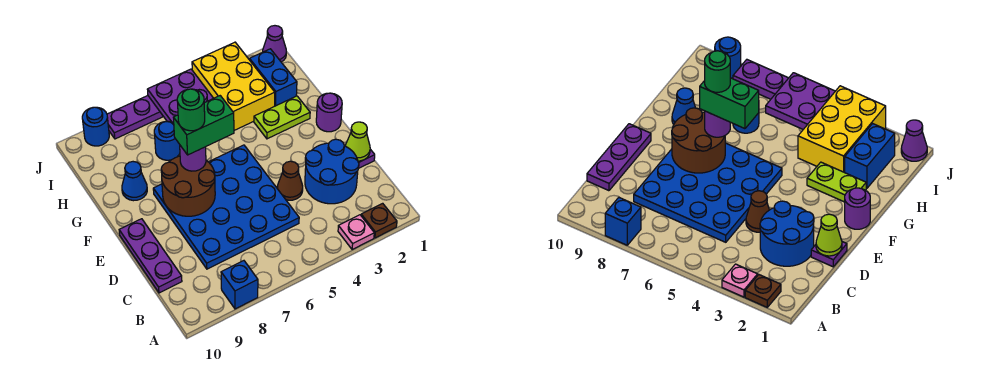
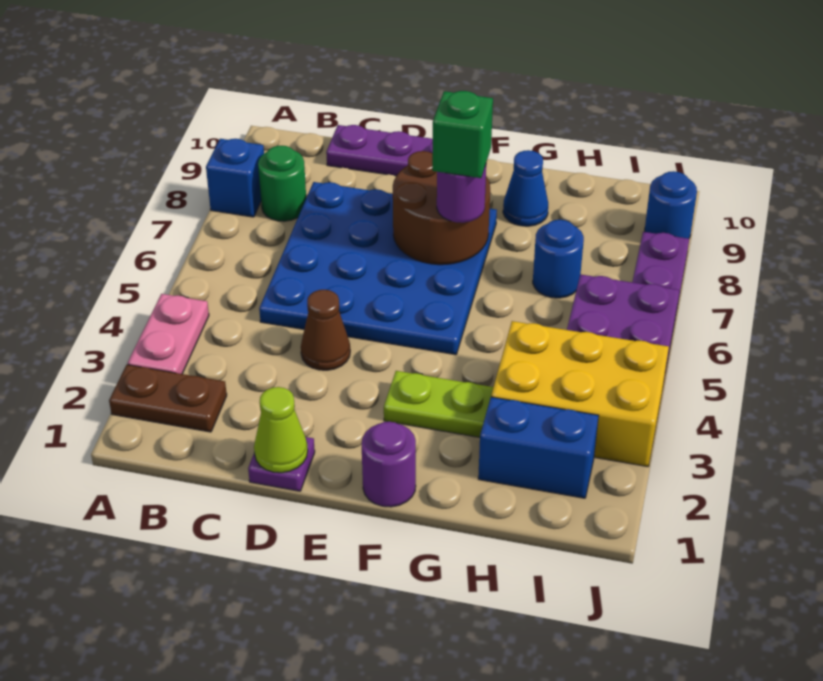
brown plate A2 level 1 -> brown plate A2:B2 level 1
pink plate A3 level 1 -> pink plate A3:A4 level 1
blue round brick C2:D3 level 1 -> none
green brick F6:F7 level 4 -> green brick F7 level 4
green round brick F7 level 5 -> green round brick B8 level 1
lime plate G2:G3 level 1 -> lime plate F3:G3 level 1
purple cone J1 level 1 -> none

